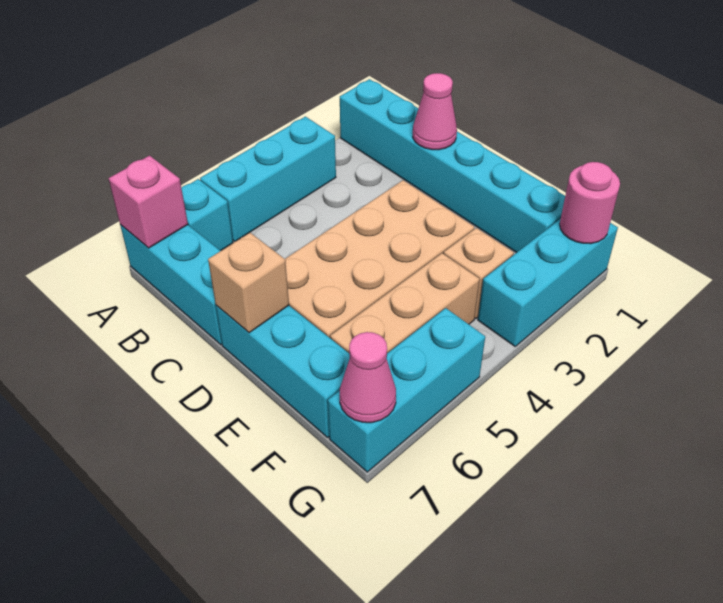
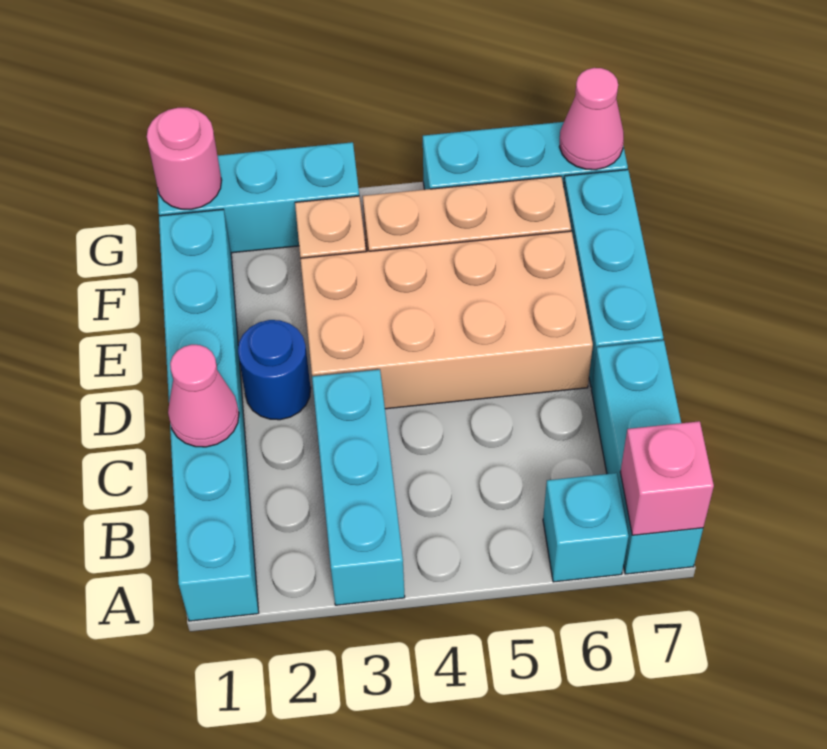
cyan brick A3:A5 level 1 -> cyan brick A3:C3 level 1
none -> blue round brick D2 level 1
tan brick D7 level 2 -> none

